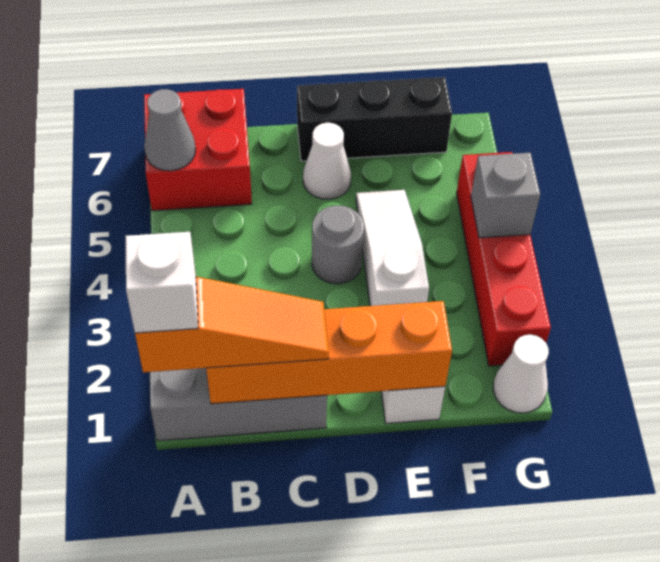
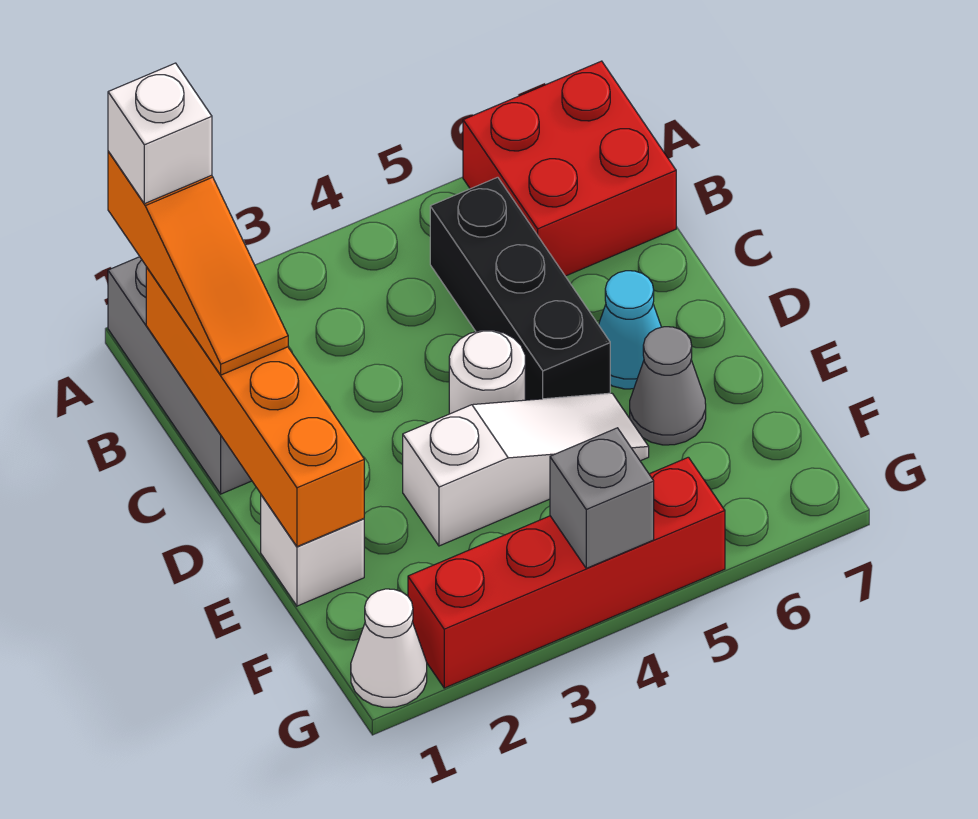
grey cone A6 level 2 -> grey cone E6 level 1
grey round brick D4 level 1 -> white round brick D4 level 1
white cone D6 level 1 -> cyan cone D6 level 1
black brick D7:F7 level 1 -> black brick B5:D5 level 1

